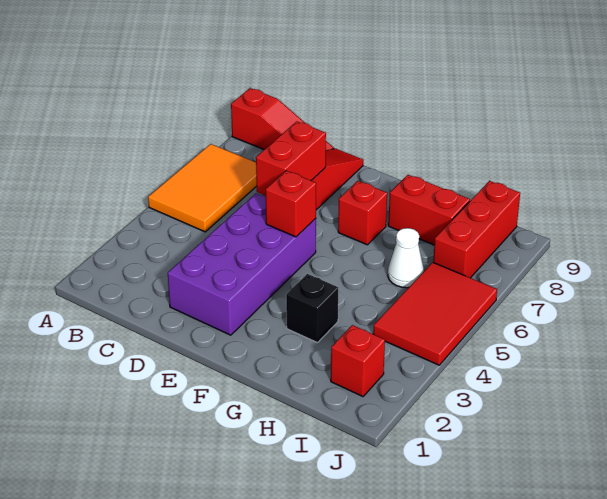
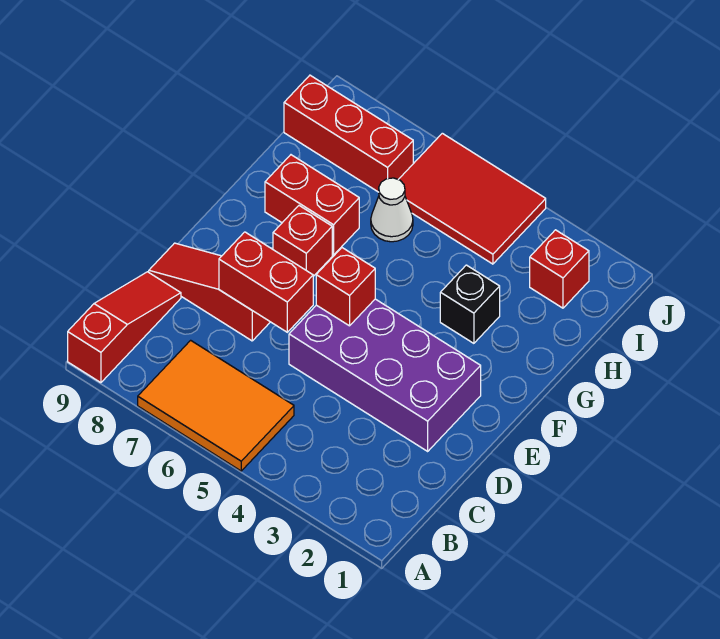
red brick G8:H8 level 1 -> red brick G7:G8 level 1

